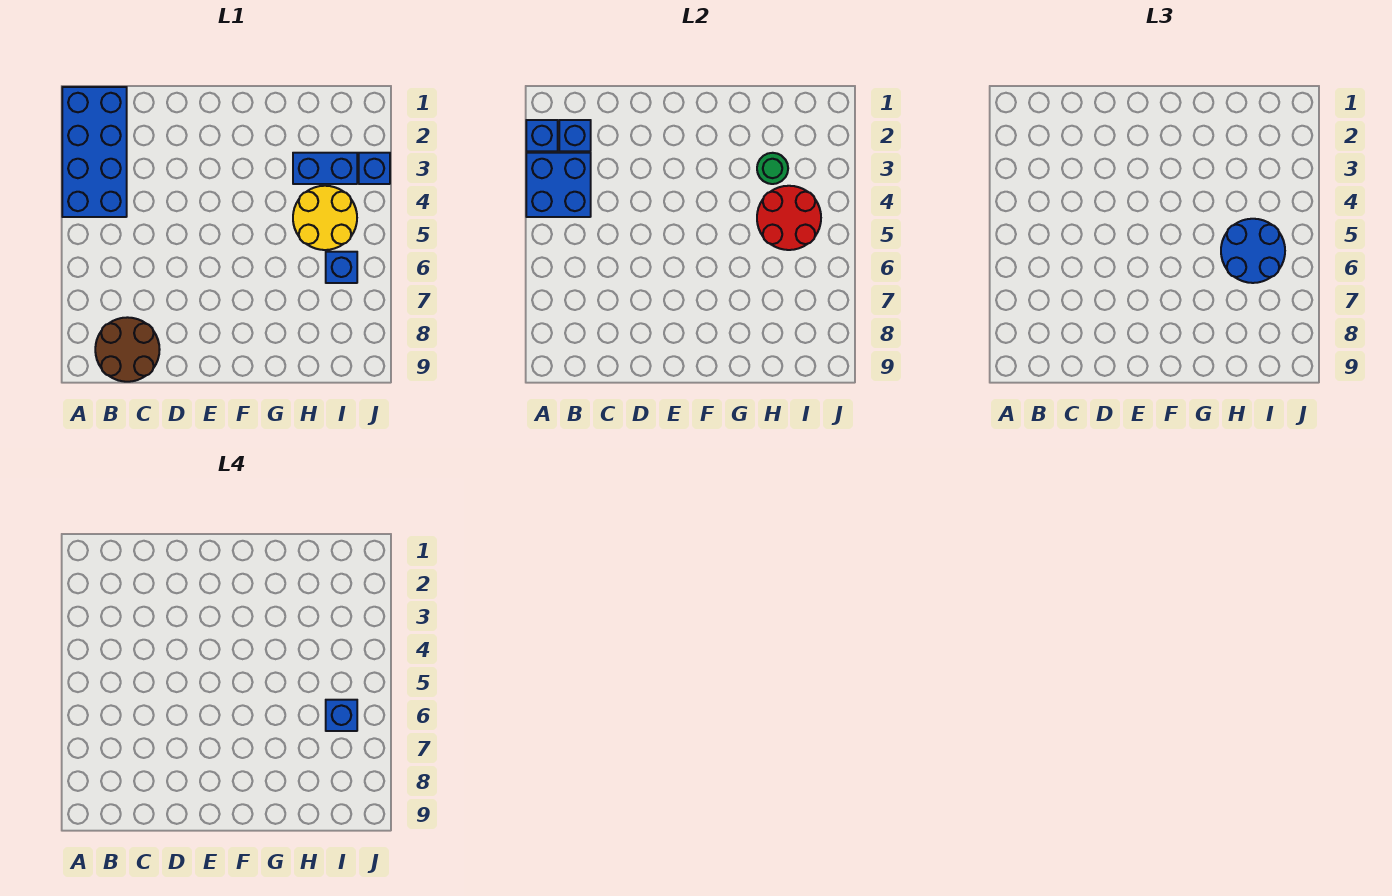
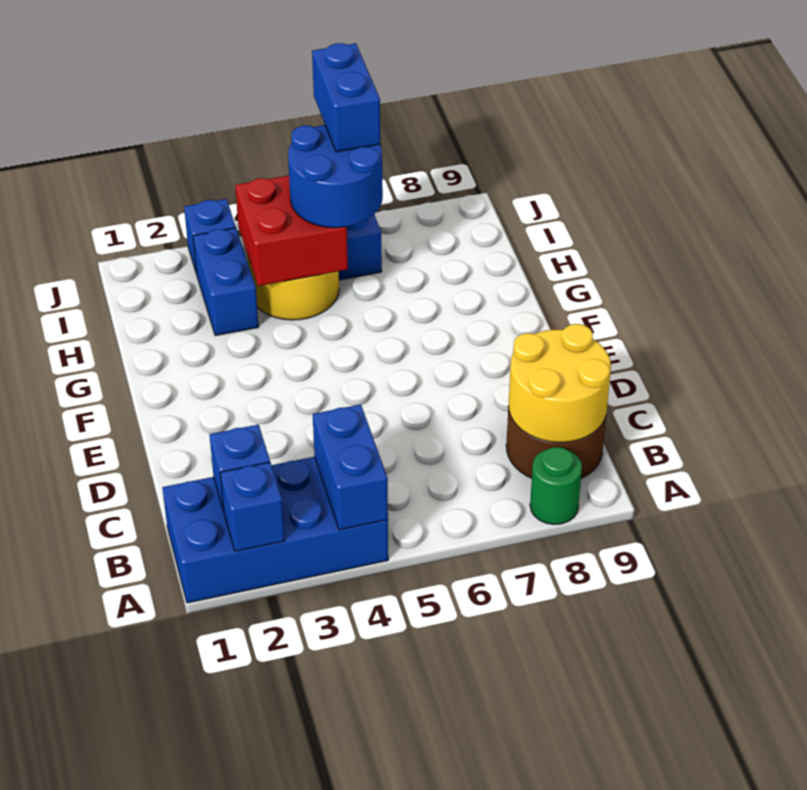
blue brick A3:B4 level 2 -> blue brick A4:B4 level 2
none -> yellow round brick B8:C9 level 2
green round brick H3 level 2 -> green round brick A8 level 1
red round brick H4:I5 level 2 -> red brick H4:I5 level 2
blue brick I6 level 4 -> blue brick I6:J6 level 4

